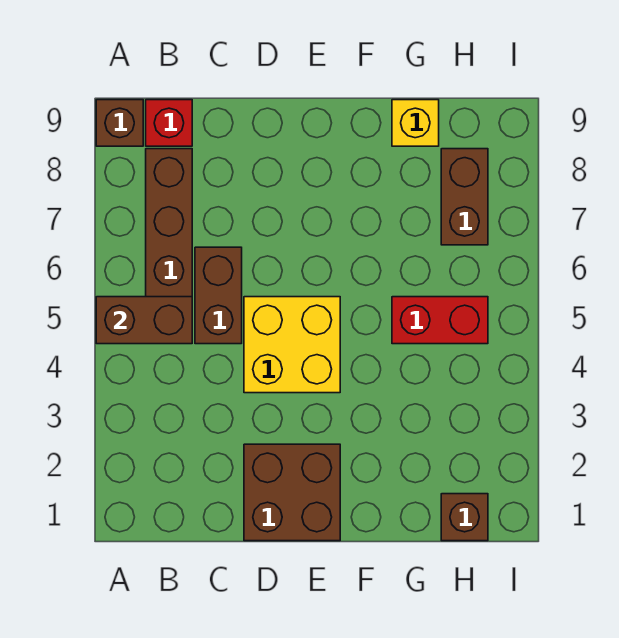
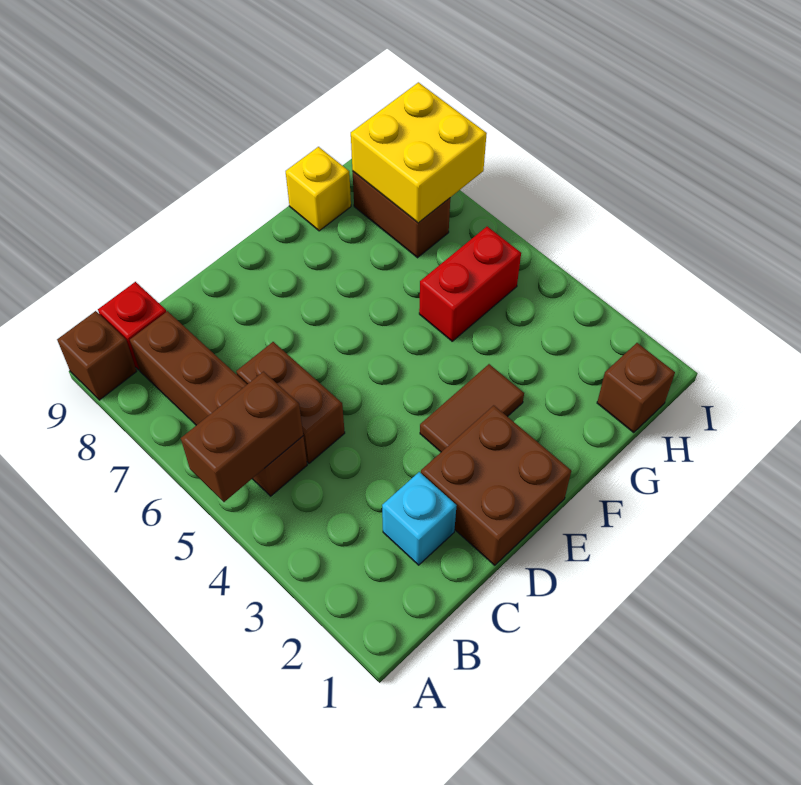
none -> cyan brick C2 level 1
yellow brick D4:E5 level 1 -> yellow brick H7:I8 level 2
none -> brown tile E3:F3 level 1

